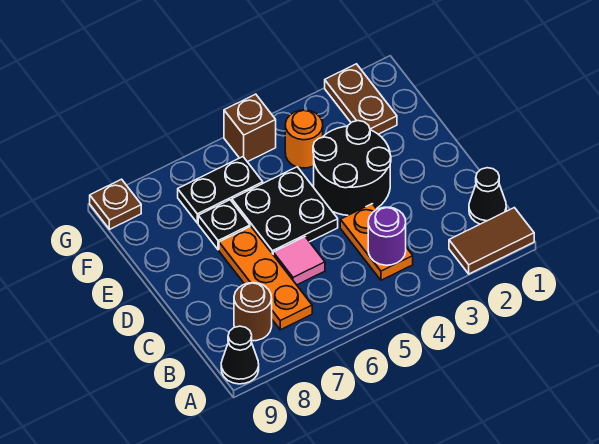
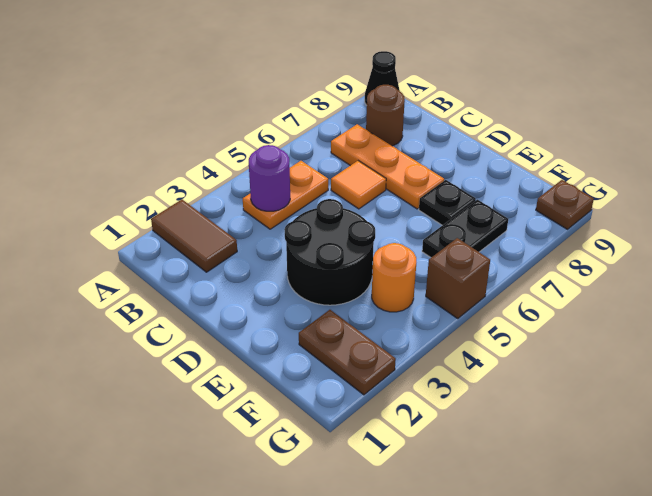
brown tile A1:A2 level 1 -> brown tile A2:B2 level 1
black cone B1 level 1 -> none
orange plate B4:C4 level 1 -> orange plate B4:B5 level 1
pink tile C6 level 1 -> orange tile C6 level 1
black plate D5:E6 level 1 -> none

